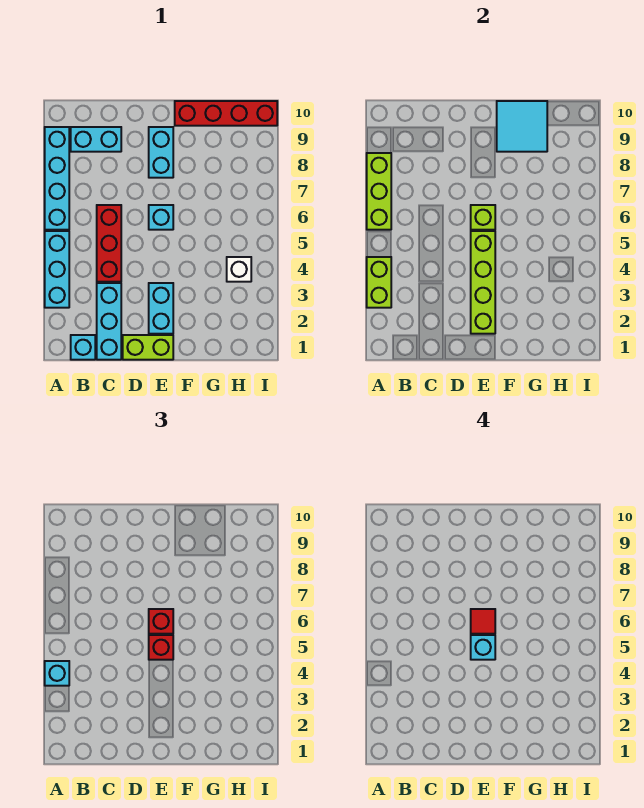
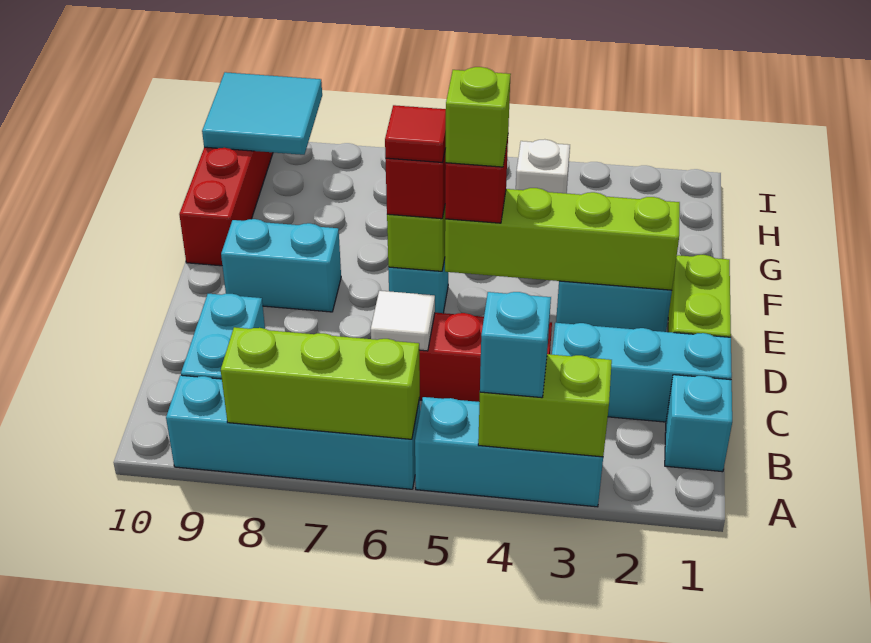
none -> white tile C6 level 2
cyan brick E5 level 4 -> lime brick E5 level 4
cyan tile F9:G10 level 2 -> cyan tile H9:I10 level 2

